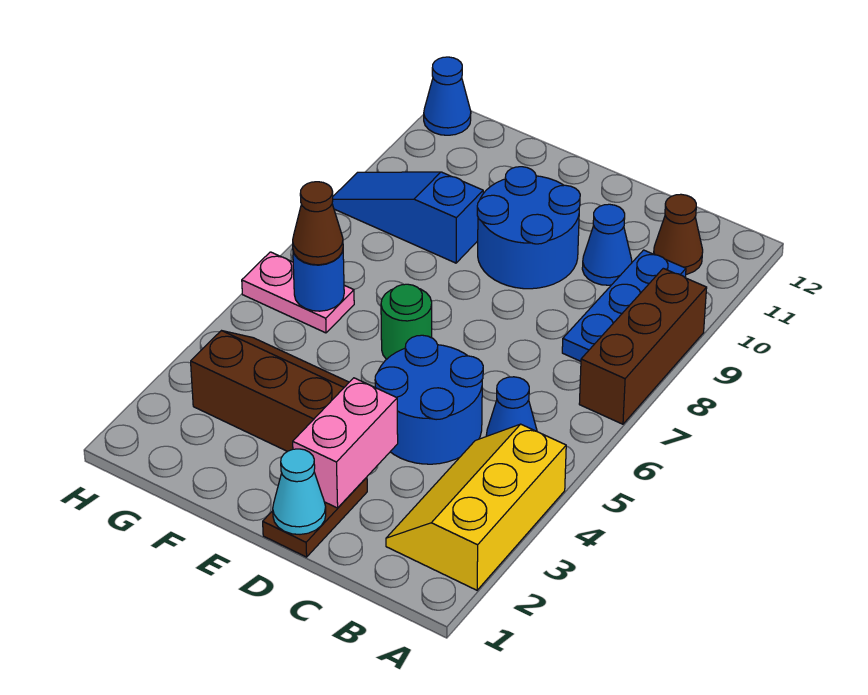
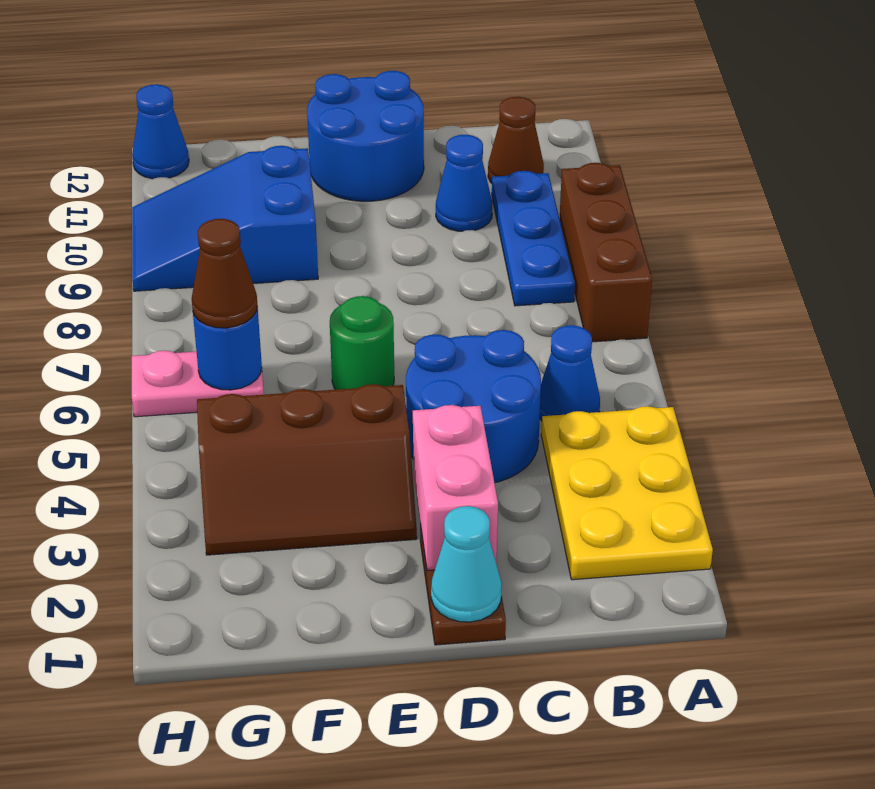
yellow slope A2:B4 level 1 top A -> yellow plate A2:B4 level 1
blue round brick D9:E10 level 1 -> blue round brick D11:E12 level 1
brown slope E3:G4 level 1 top 3 -> brown slope E3:G4 level 1 top 4
blue slope F9:H9 level 1 top F -> blue slope F9:H10 level 1 top F

